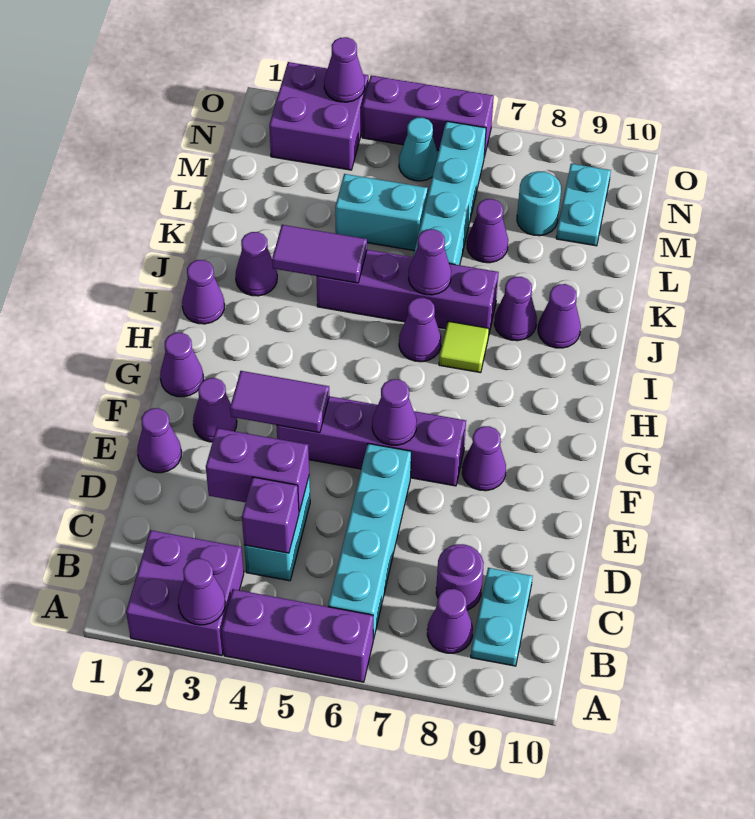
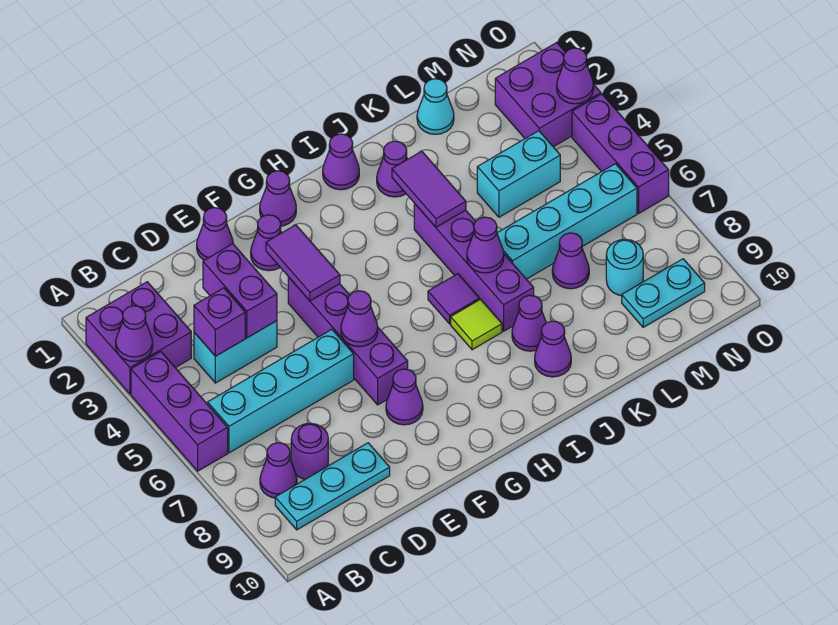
cyan plate B9:C9 level 1 -> cyan plate B9:D9 level 1
purple cone I6 level 1 -> purple tile I6 level 1
cyan brick L4:L5 level 1 -> cyan brick L4:M4 level 1
cyan cone N5 level 1 -> cyan cone L1 level 1

